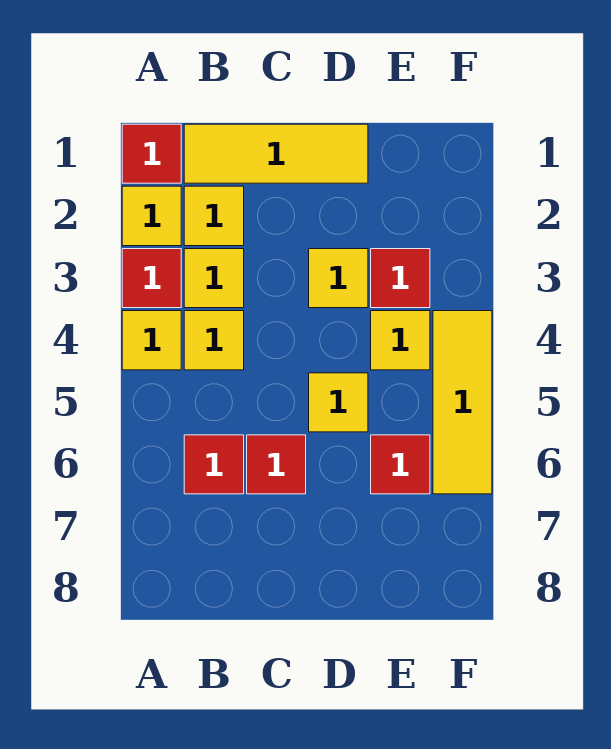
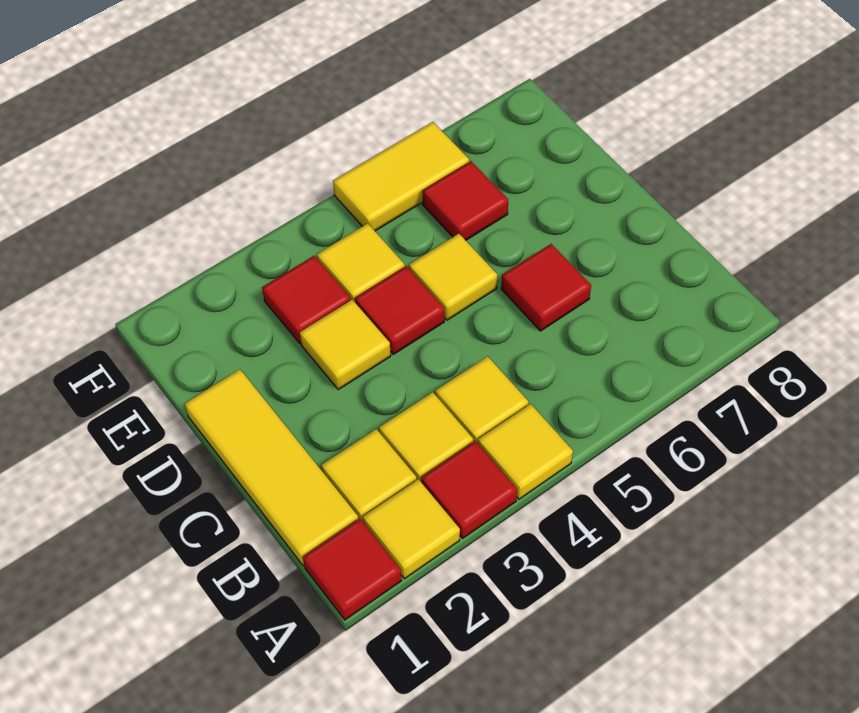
red tile B6 level 1 -> red tile D4 level 1
yellow tile F4:F6 level 1 -> yellow tile F5:F6 level 1

